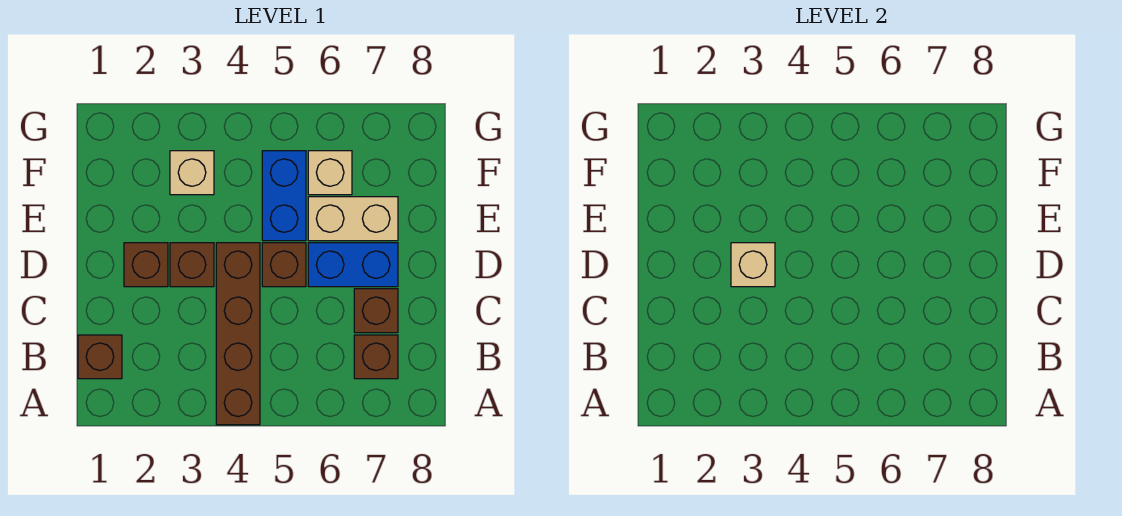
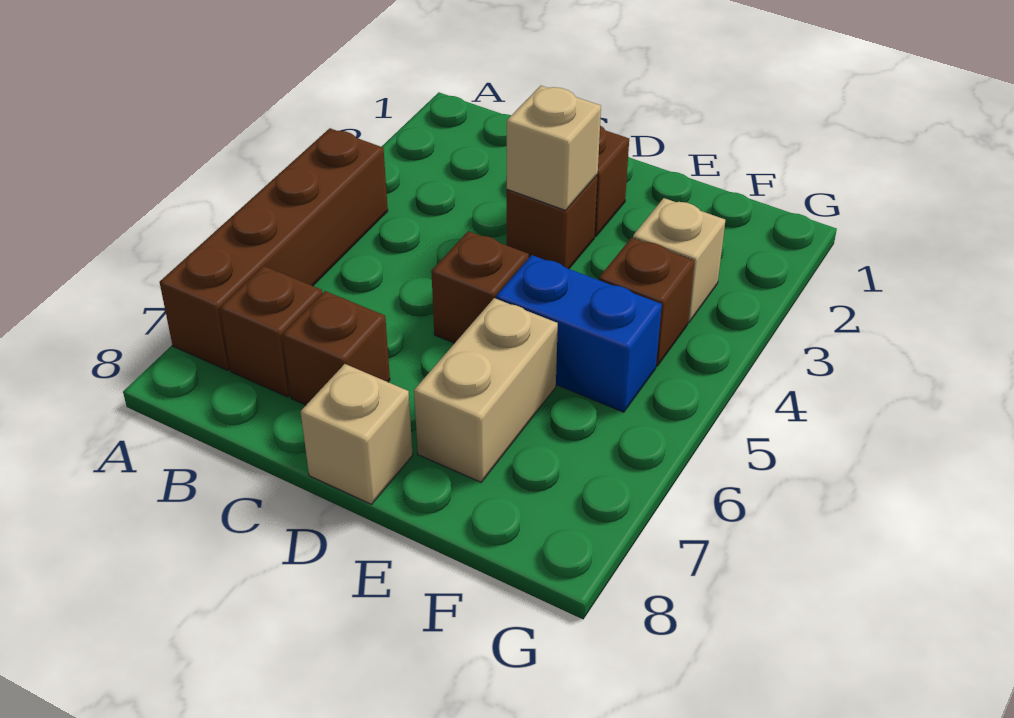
brown brick A4:D4 level 1 -> brown brick A4:A7 level 1
brown brick B1 level 1 -> brown brick F4 level 1
blue brick D6:D7 level 1 -> none
tan brick F6 level 1 -> tan brick D8 level 1

